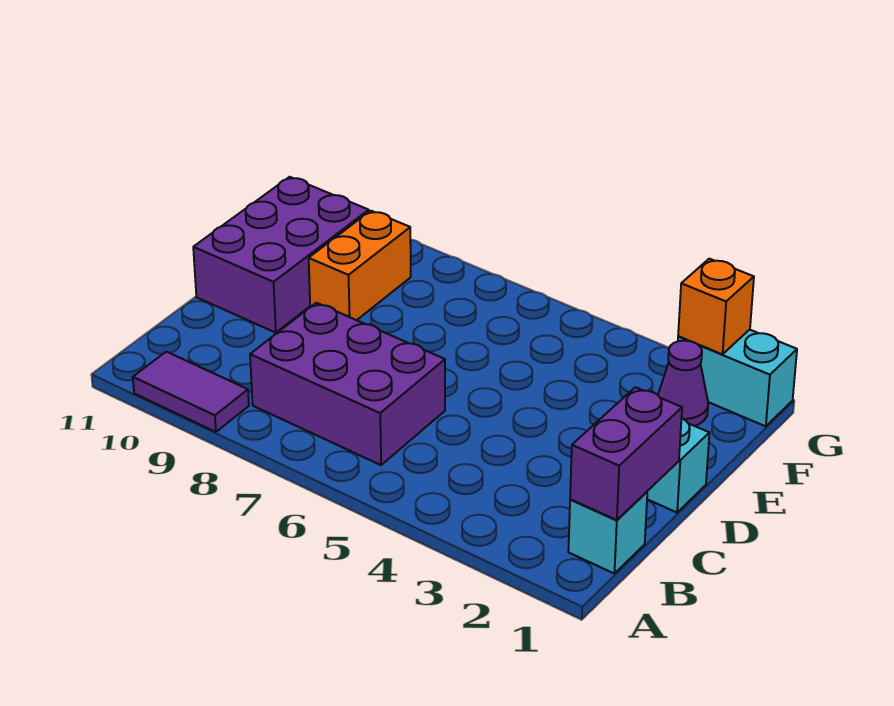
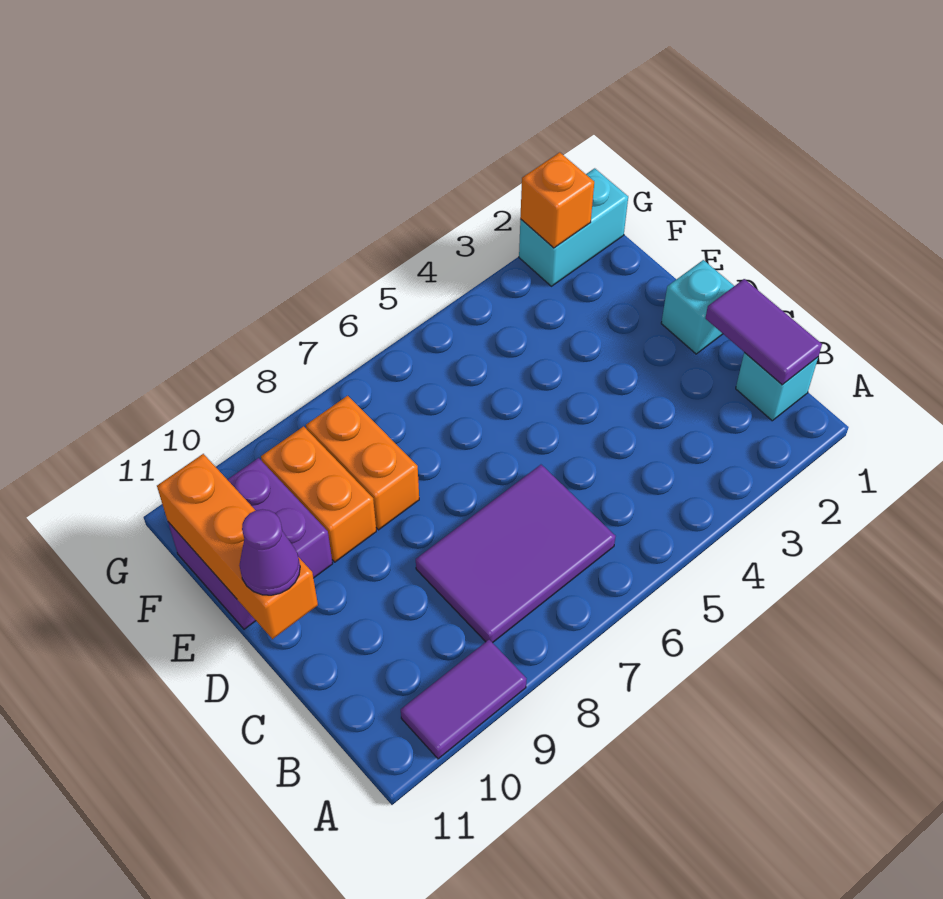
purple brick B1:C1 level 2 -> purple tile B1:C1 level 2
purple brick B6:C8 level 1 -> purple tile B6:C8 level 1
purple brick D10:F11 level 1 -> purple brick E10:F11 level 1
none -> orange brick D11:F11 level 2
none -> orange brick E8:F8 level 1
purple cone F2 level 1 -> purple cone D11 level 3

